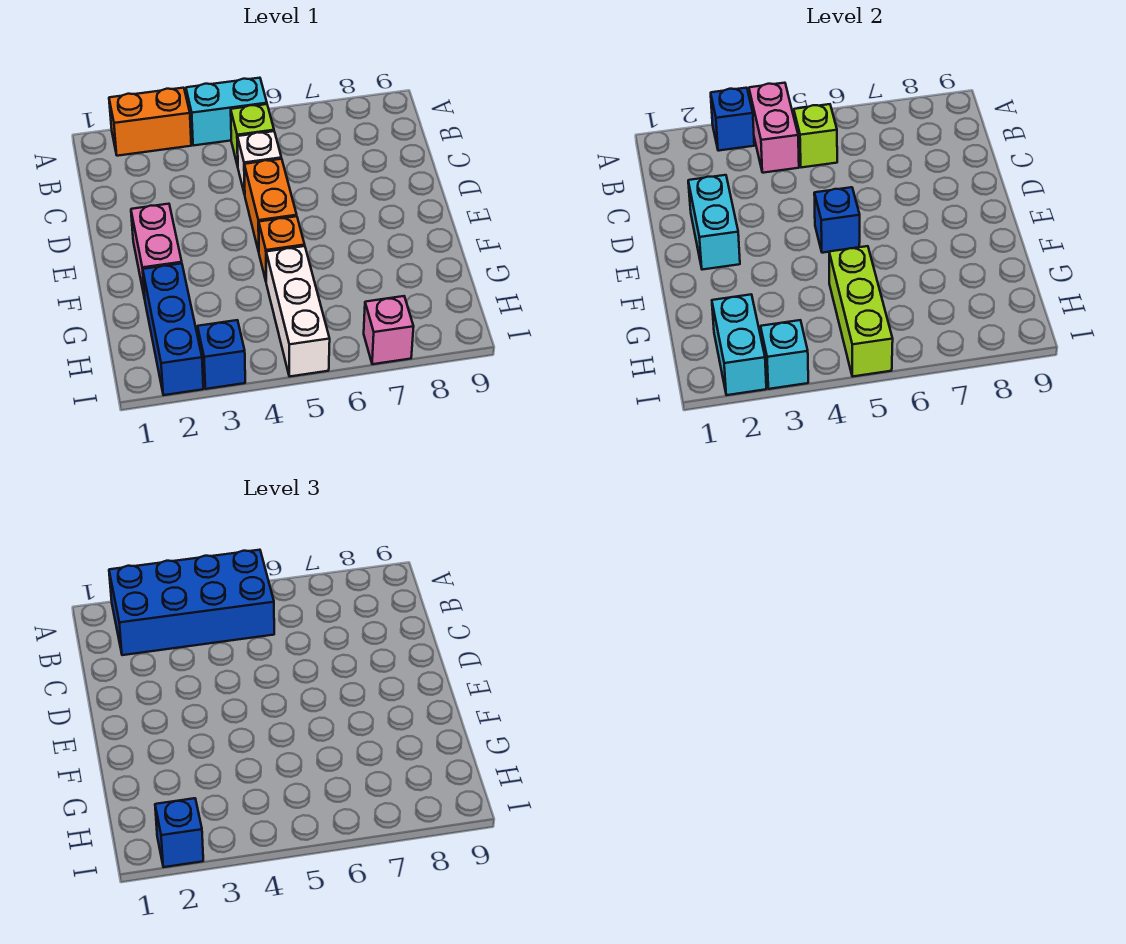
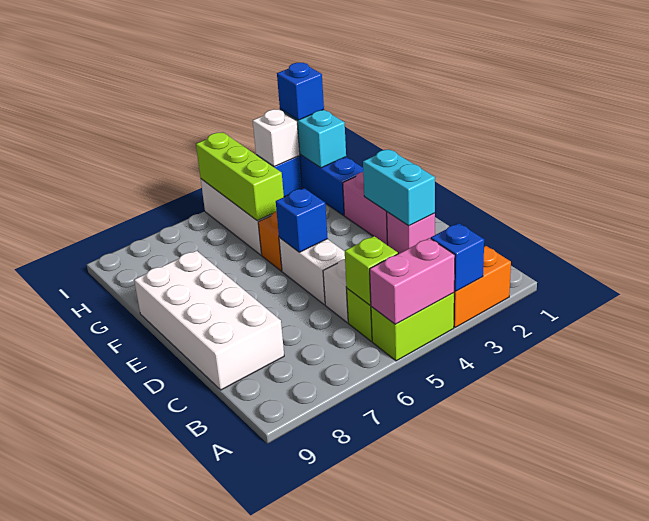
blue brick A2:B5 level 3 -> none
cyan brick A4:A5 level 1 -> lime brick A4:A5 level 1
pink brick A4:B4 level 2 -> pink brick A4:A5 level 2
none -> white brick C8:F9 level 1
orange brick D5:E5 level 1 -> white brick D5:E5 level 1
cyan brick I3 level 2 -> white brick I3 level 2
pink brick I7 level 1 -> pink brick D2 level 1

